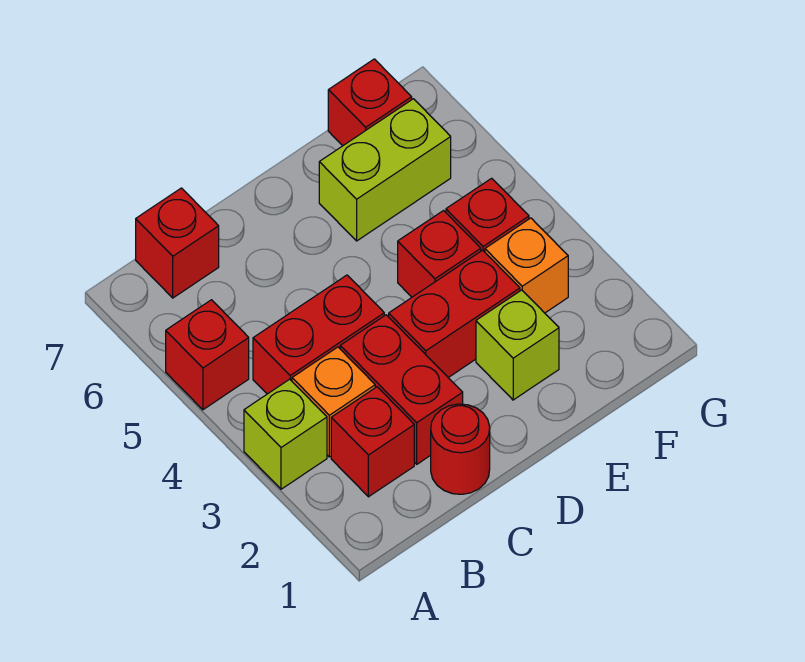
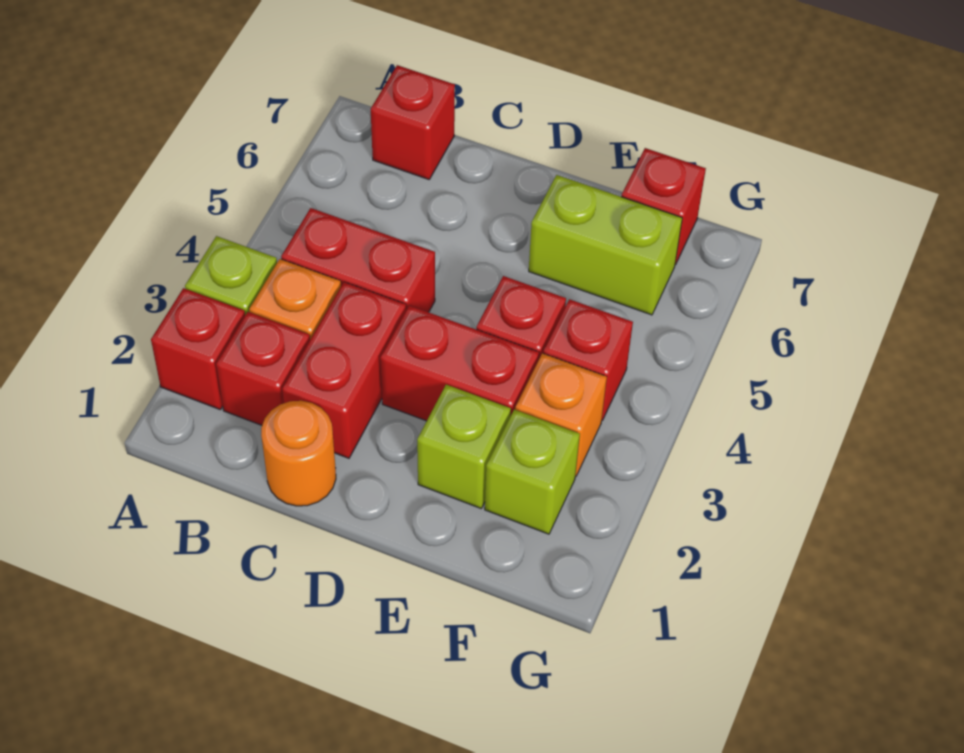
red brick A5 level 1 -> red brick A2 level 1
red round brick C1 level 1 -> orange round brick C1 level 1
none -> lime brick F2 level 1

